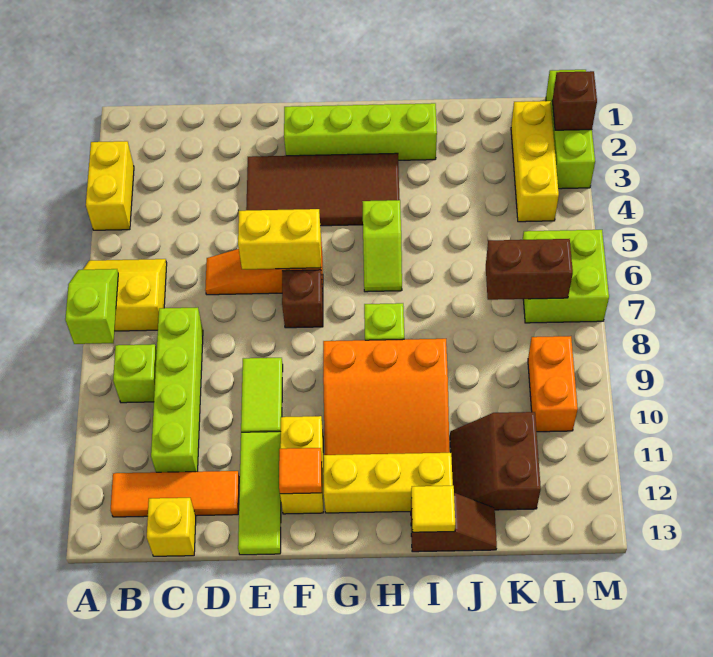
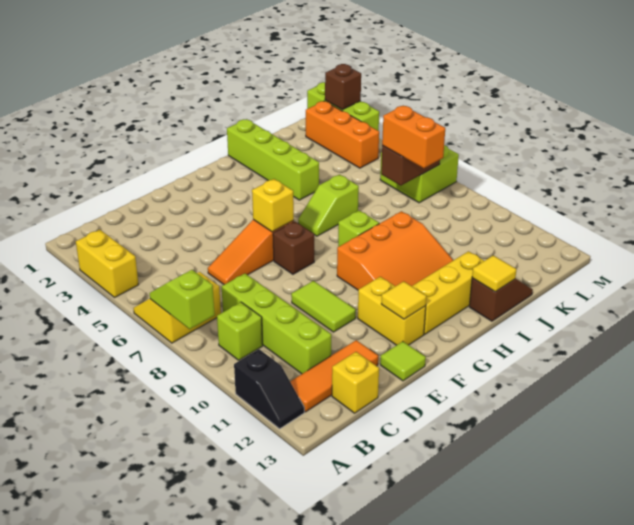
none -> black slope A11:A12 level 1 top 11
brown tile E3:H4 level 1 -> none
yellow brick E6:F6 level 2 -> yellow brick F6 level 2
lime tile E11:E13 level 1 -> lime tile E13 level 1
lime brick F2:I2 level 1 -> lime brick I1:I4 level 1
orange tile F12 level 2 -> yellow tile F12 level 2
lime slope H5:H6 level 1 top 5 -> lime slope H6:I6 level 1 top I
brown slope J11:K12 level 1 top K -> none
yellow brick L2:L4 level 1 -> orange brick L2:L4 level 1
orange brick L9:L10 level 1 -> orange brick K7:K8 level 3

